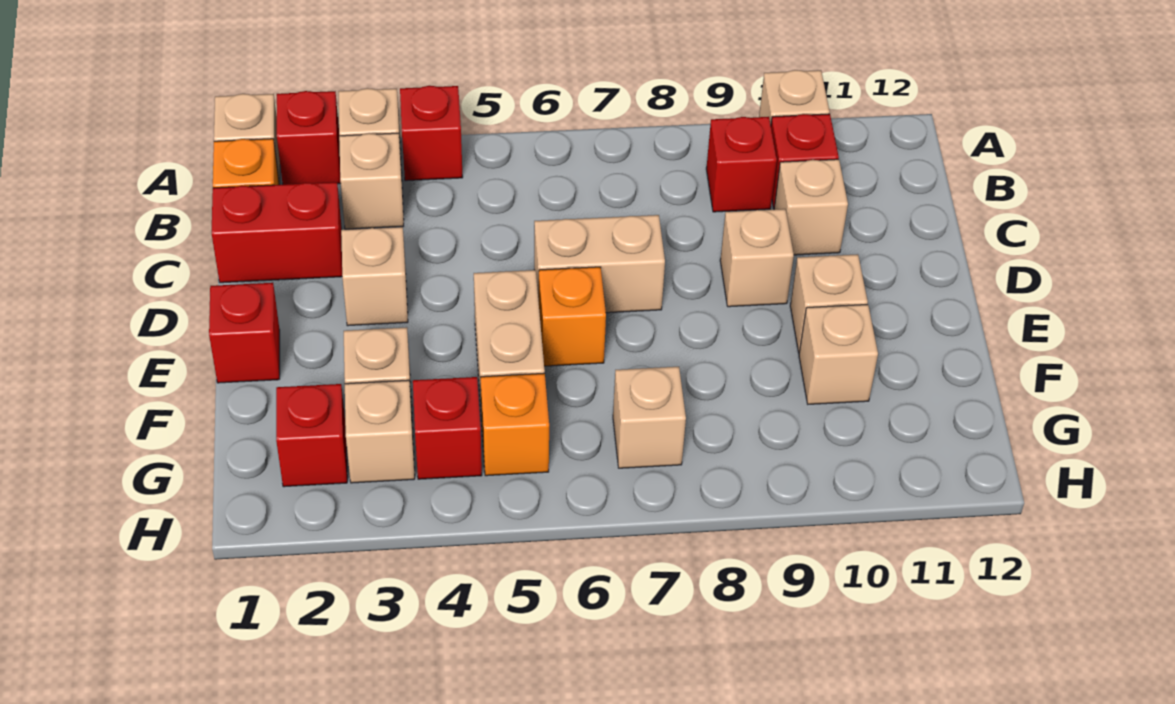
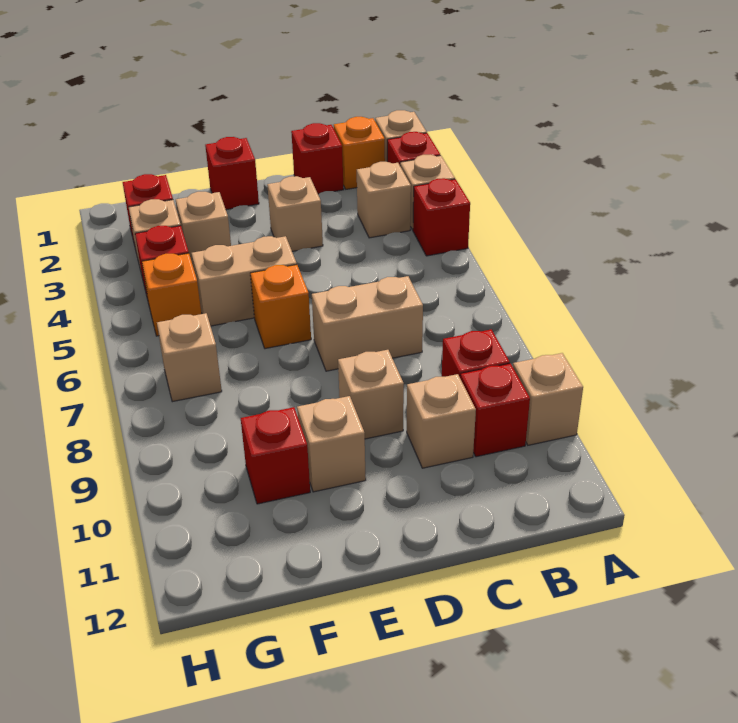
red brick C1:C2 level 1 -> red brick C1 level 1
tan brick D6:D7 level 1 -> tan brick C7:D7 level 1
tan brick F10 level 1 -> red brick F10 level 1

